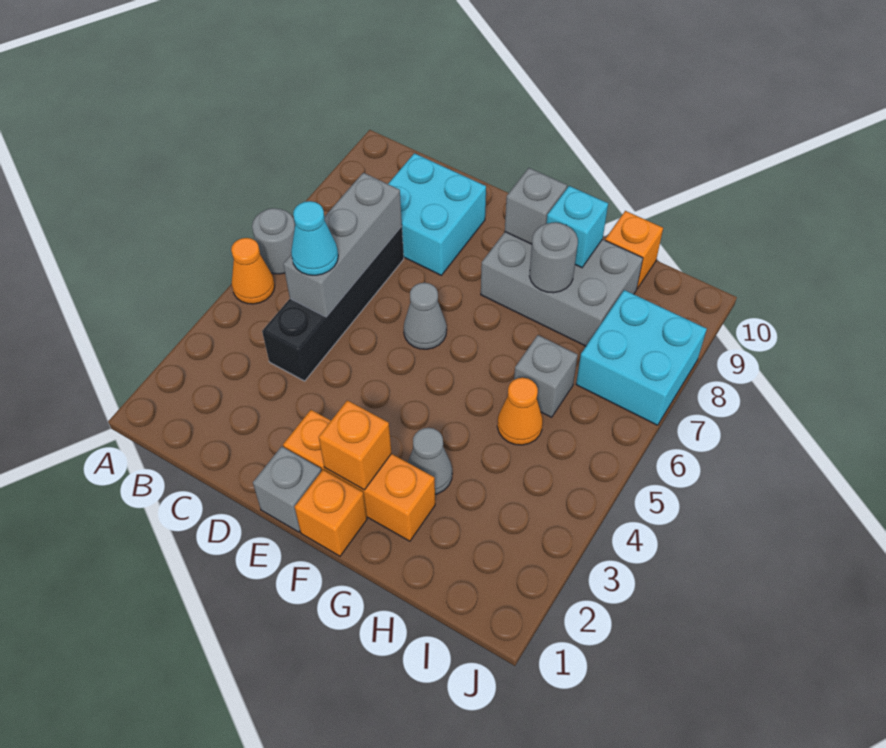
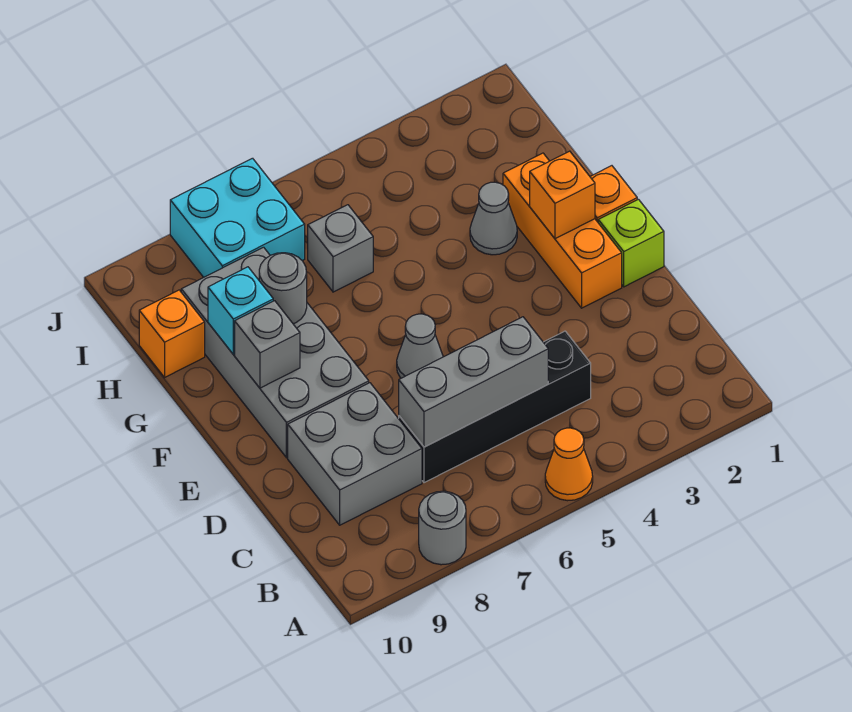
grey round brick A6 level 1 -> grey round brick A8 level 1
cyan cone C5 level 3 -> none
cyan brick C8:D9 level 1 -> grey brick C8:D9 level 1
grey brick E1 level 1 -> lime brick E1 level 1
grey brick F8:H9 level 1 -> grey brick E8:H9 level 1
orange cone H5 level 1 -> none

